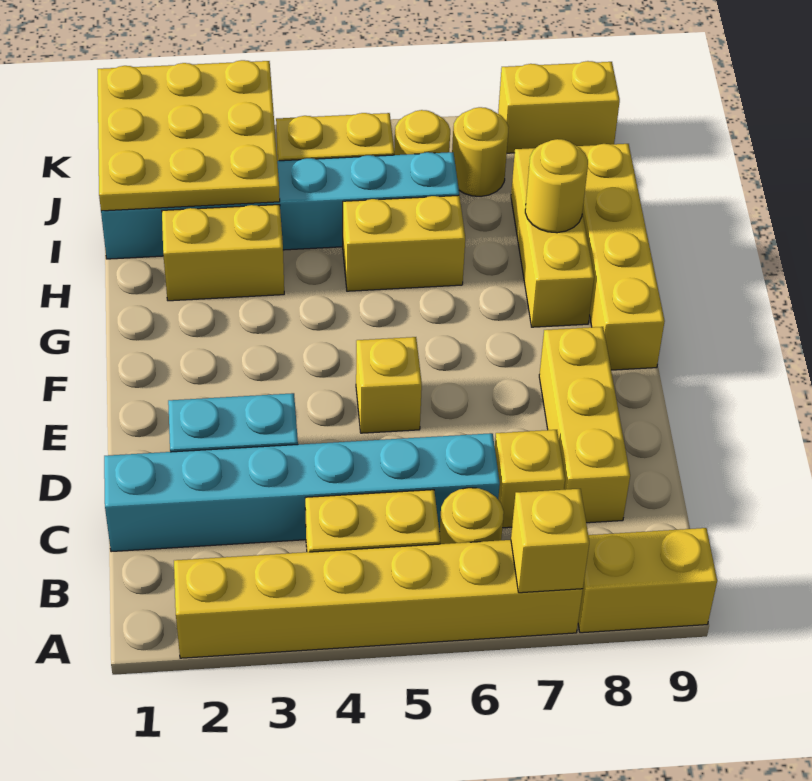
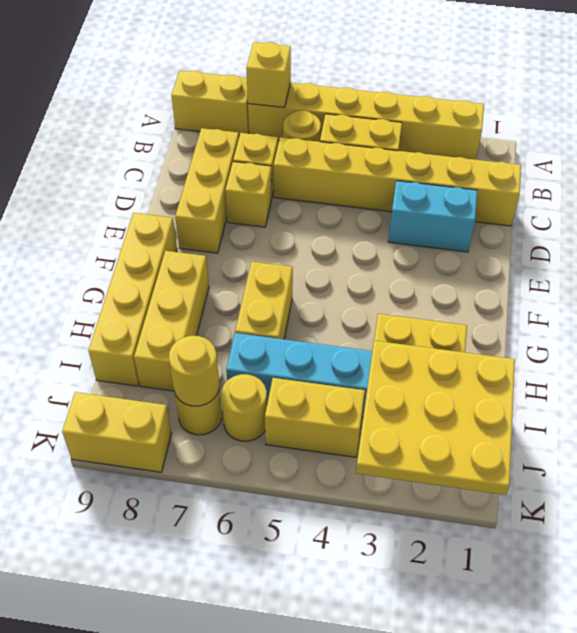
cyan brick C1:C6 level 1 -> yellow brick C1:C6 level 1
yellow brick E5 level 1 -> yellow brick D7 level 1
yellow brick H5:H6 level 1 -> yellow brick G6:H6 level 1
yellow round brick H8 level 2 -> yellow round brick J7 level 2

